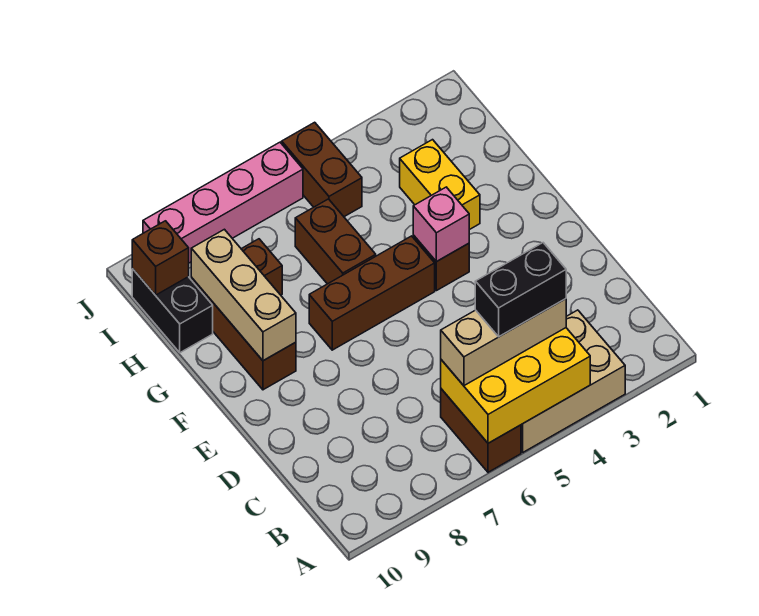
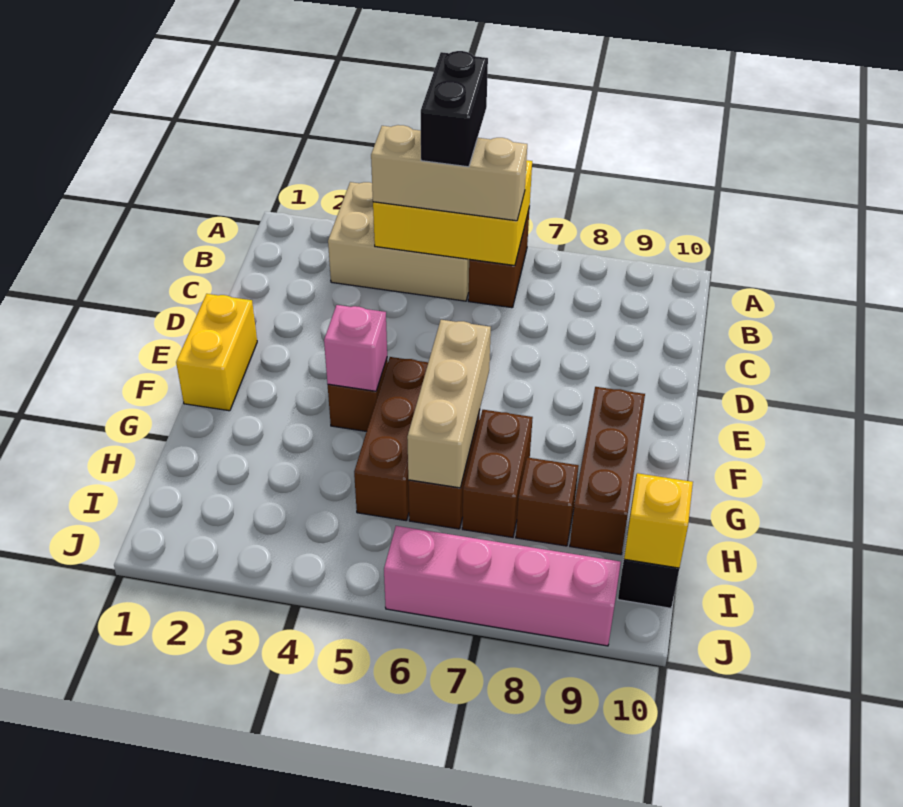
black brick B4:B5 level 4 -> black brick A5:B5 level 4
brown brick F5:F7 level 1 -> brown brick F5:H5 level 1
tan brick F9:H9 level 2 -> tan brick F6:H6 level 2
yellow brick G3:H3 level 1 -> yellow brick E1:F1 level 1
brown brick I5:J5 level 1 -> brown brick G7:H7 level 1
brown brick I10 level 2 -> yellow brick I10 level 2

